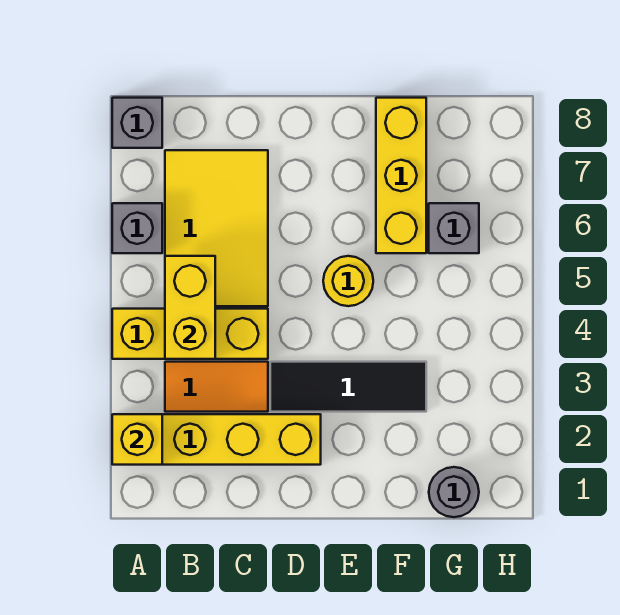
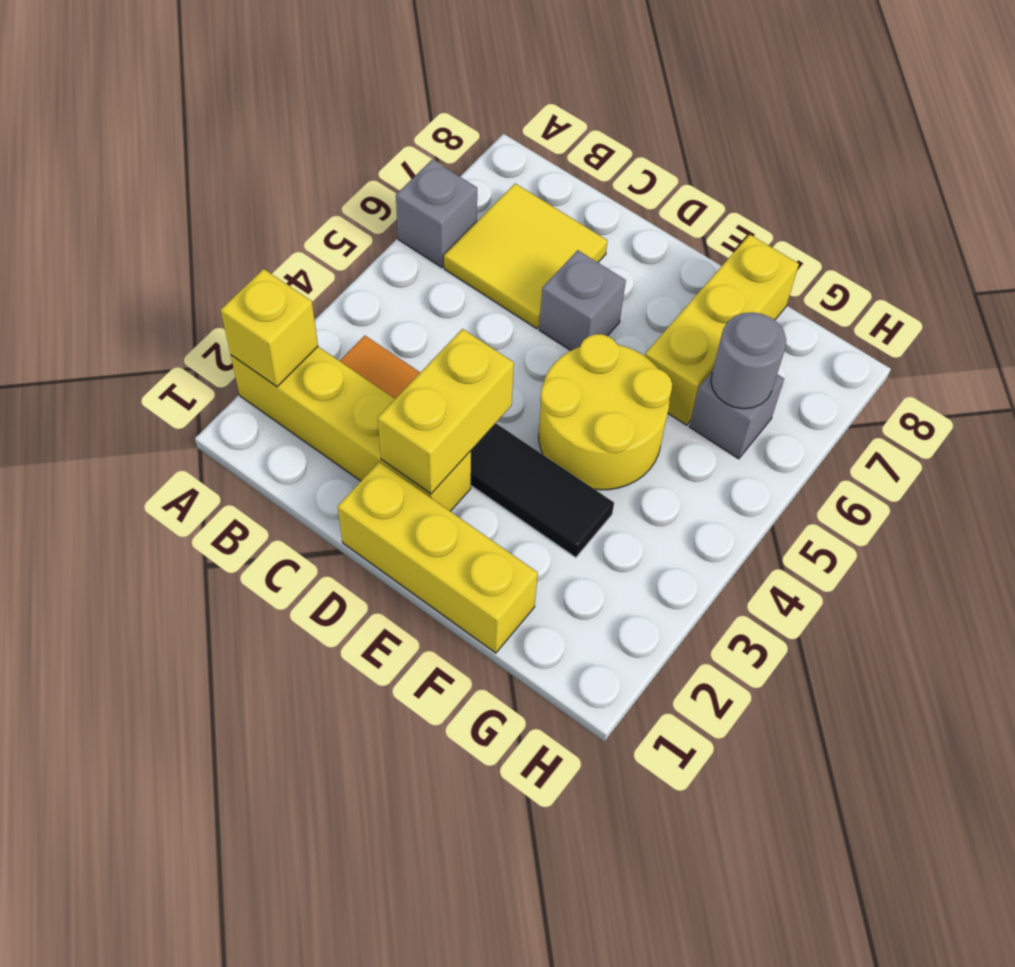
yellow brick A4:C4 level 1 -> yellow brick D1:F1 level 1
grey brick A8 level 1 -> grey brick D6 level 1
yellow brick B4:B5 level 2 -> yellow brick D2:D3 level 2
yellow tile B5:C7 level 1 -> yellow tile B6:C7 level 1
yellow round brick E5 level 1 -> yellow round brick E4:F5 level 1
grey round brick G1 level 1 -> grey round brick G6 level 2

